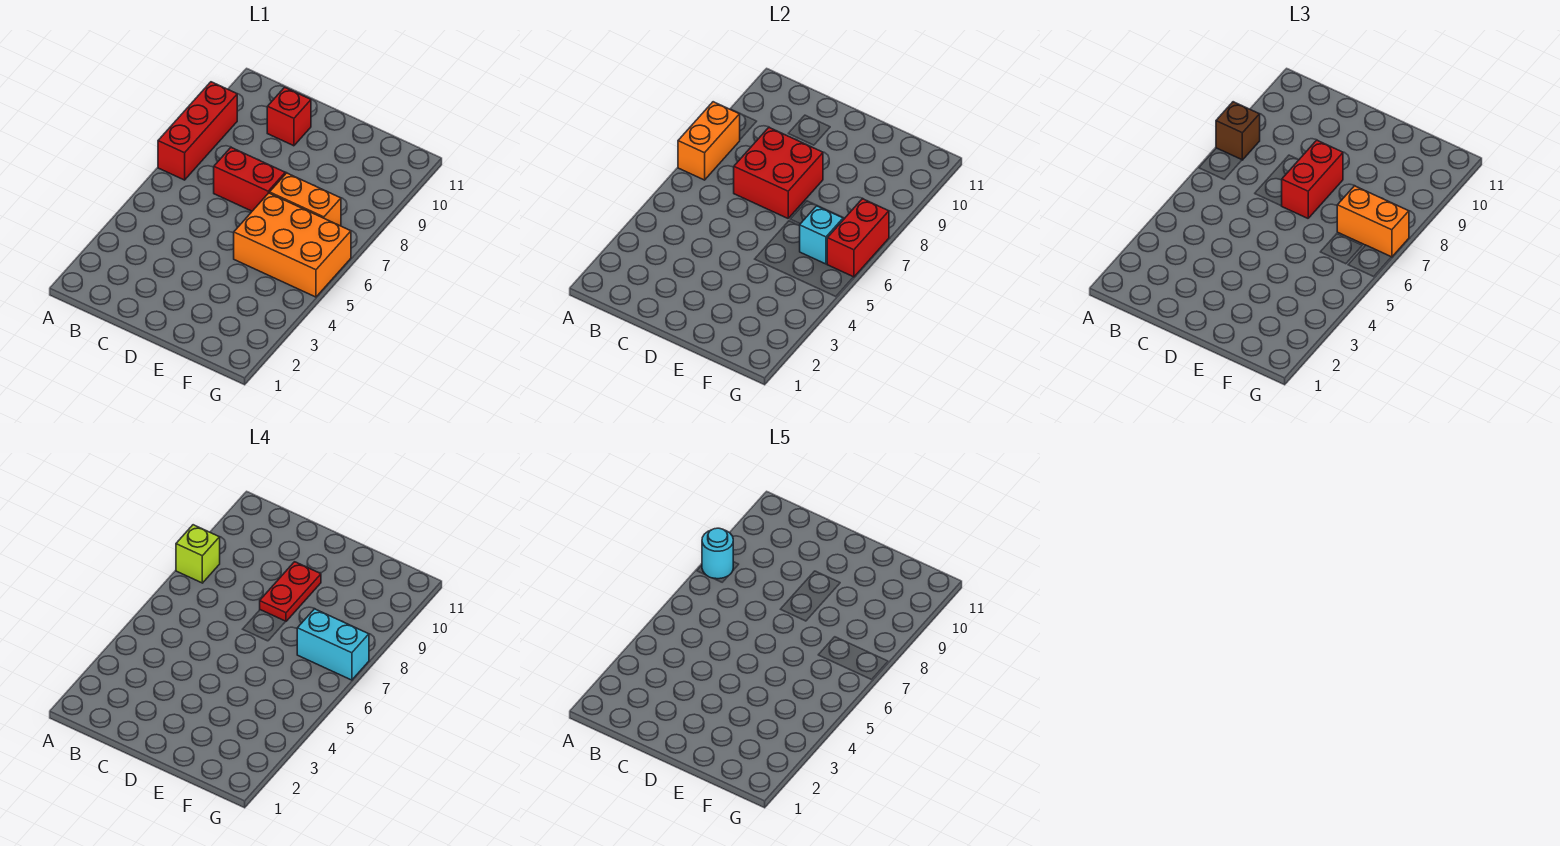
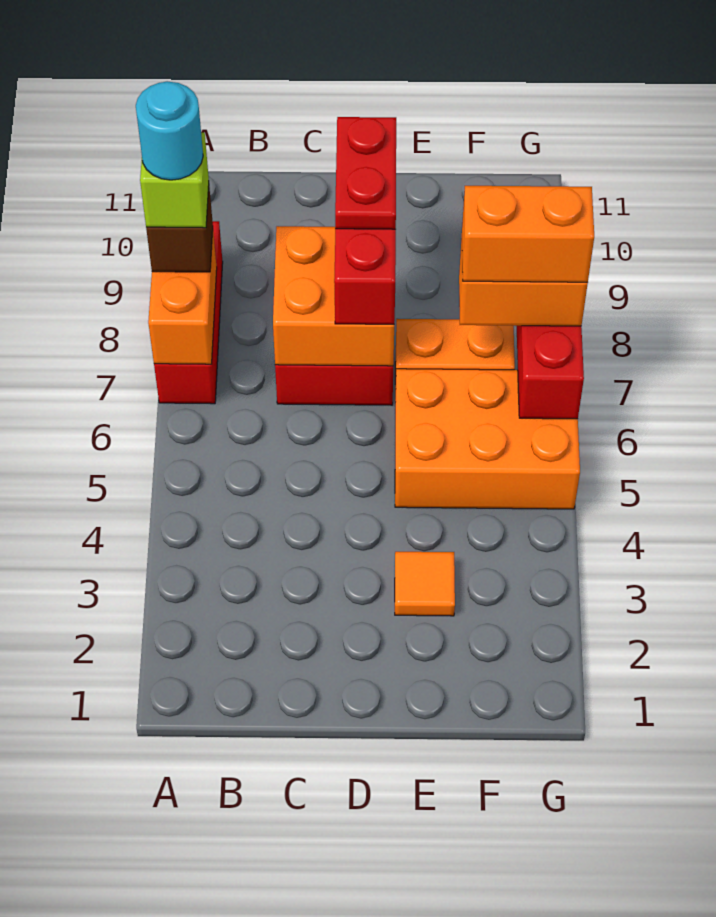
red brick C7:D8 level 2 -> orange brick C7:D8 level 2
red brick C10 level 1 -> none
none -> orange tile E3 level 1
cyan brick F6 level 2 -> none
cyan brick F7:G7 level 4 -> orange brick F7:G7 level 4

